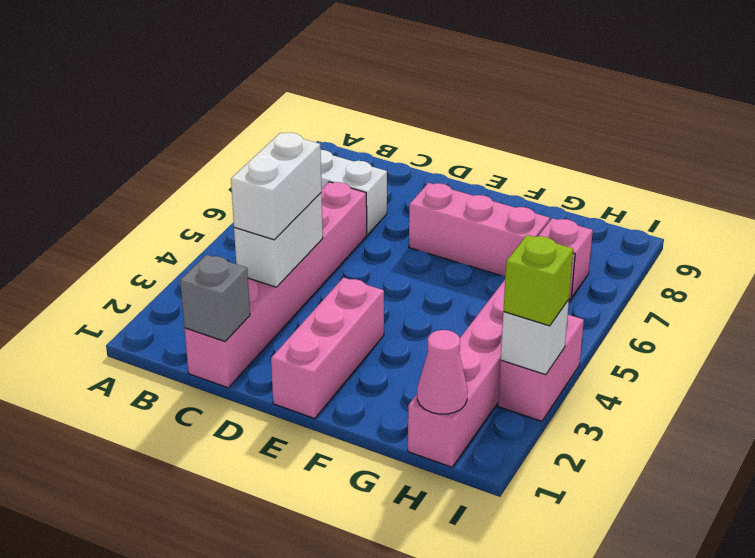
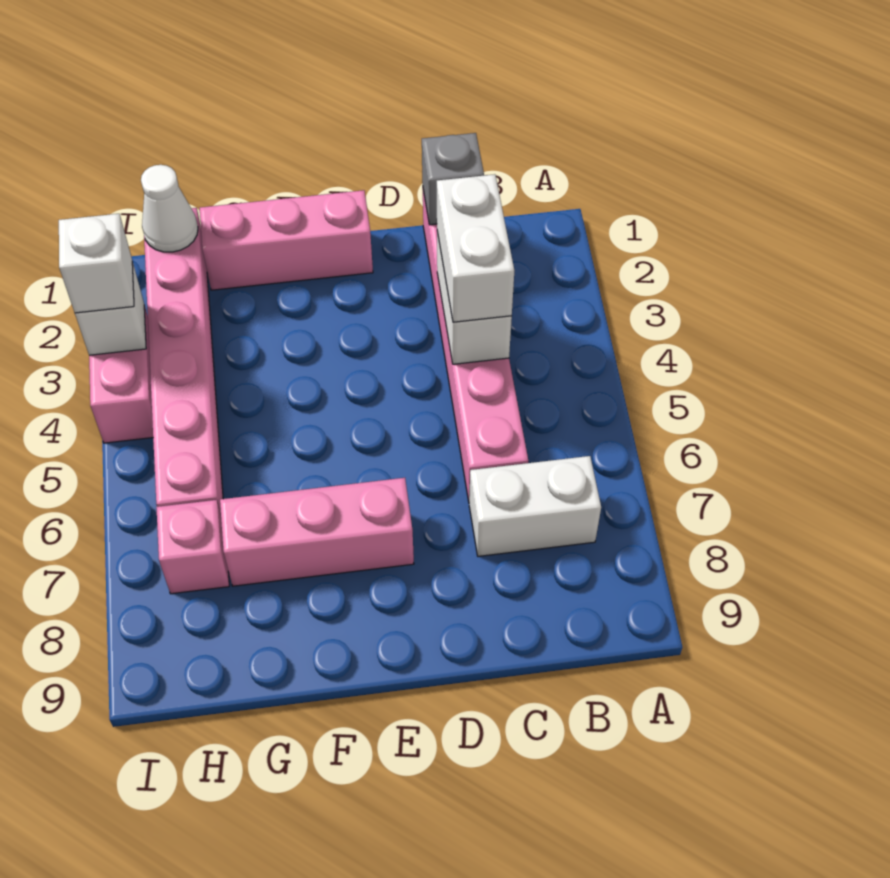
pink brick E1:E3 level 1 -> pink brick E1:G1 level 1
pink cone H1 level 2 -> white cone H1 level 2
lime brick I3 level 3 -> white brick I3 level 3

